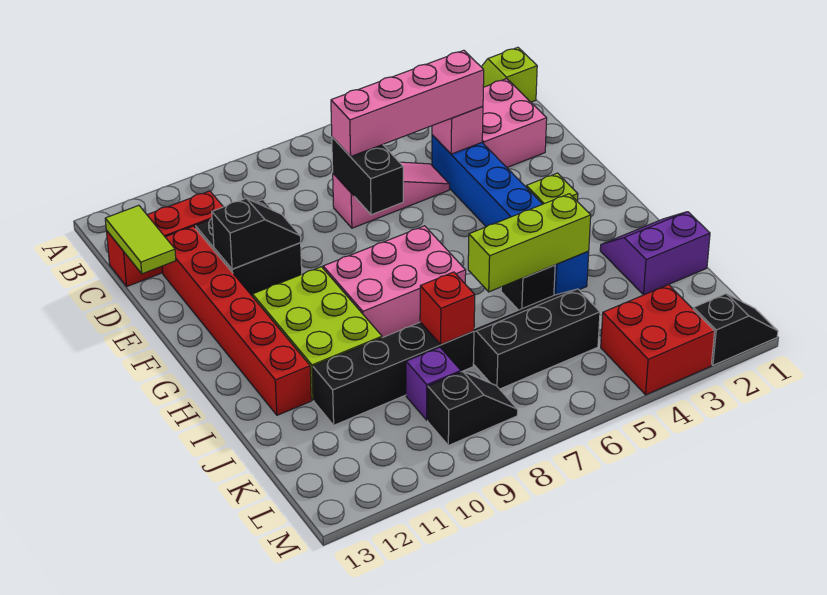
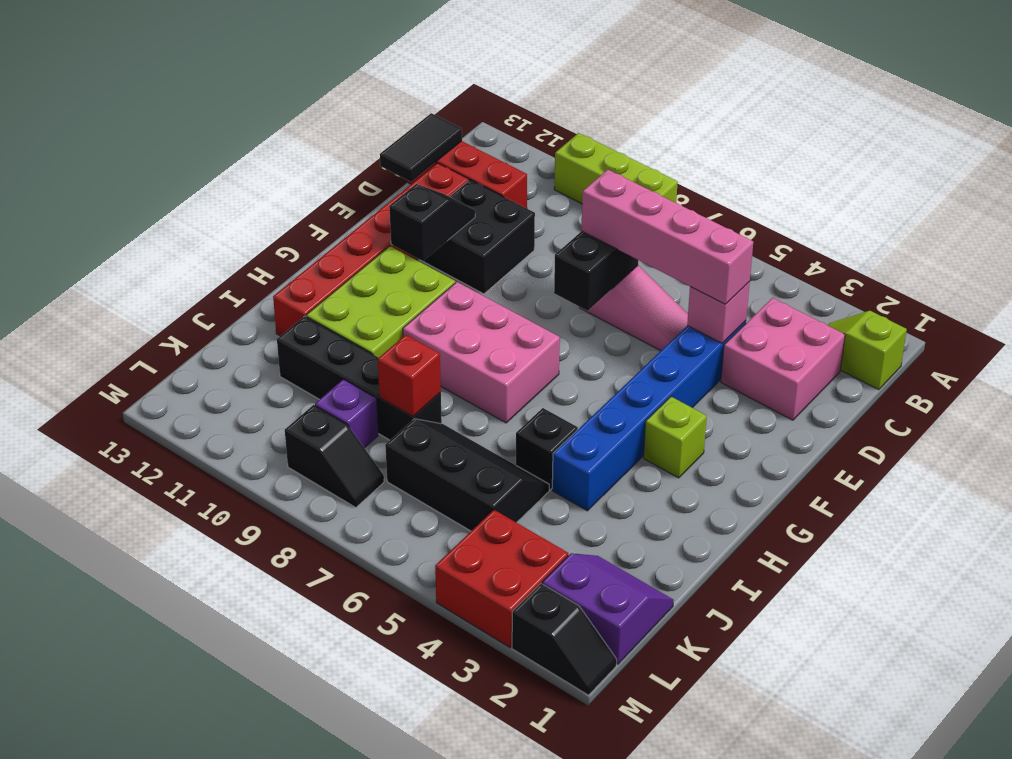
lime tile C13:D13 level 2 -> black tile C13:D13 level 2
black slope E10:E11 level 2 top 11 -> black slope E11:F11 level 2 top F
purple slope I1:J2 level 1 top J -> purple slope K1:L2 level 1 top L
lime brick I4:I6 level 2 -> lime brick A8:A10 level 1

